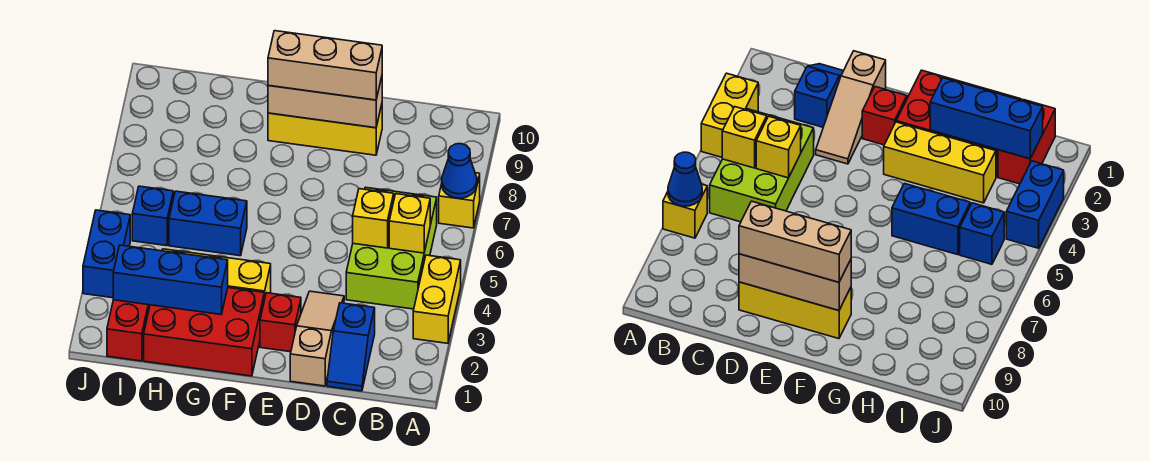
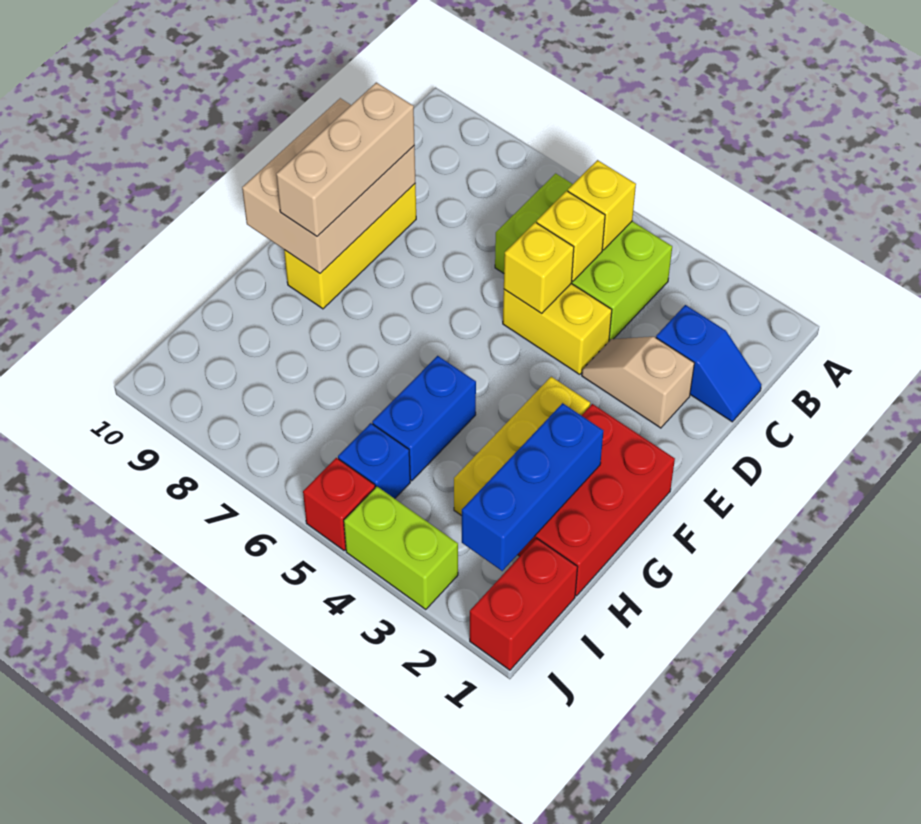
yellow brick A3:A4 level 1 -> yellow brick D4:D5 level 1
yellow brick A7 level 1 -> yellow brick D5 level 2
blue cone A7 level 2 -> none
tan slope D1:D3 level 1 top 1 -> tan slope D2:D3 level 1 top 2
tan brick D9:F9 level 2 -> tan brick D9:F10 level 2
red brick E2 level 1 -> red brick J5 level 1
red brick I1:I2 level 1 -> red brick I1:J1 level 1
blue brick J3:J4 level 1 -> lime brick J3:J4 level 1

